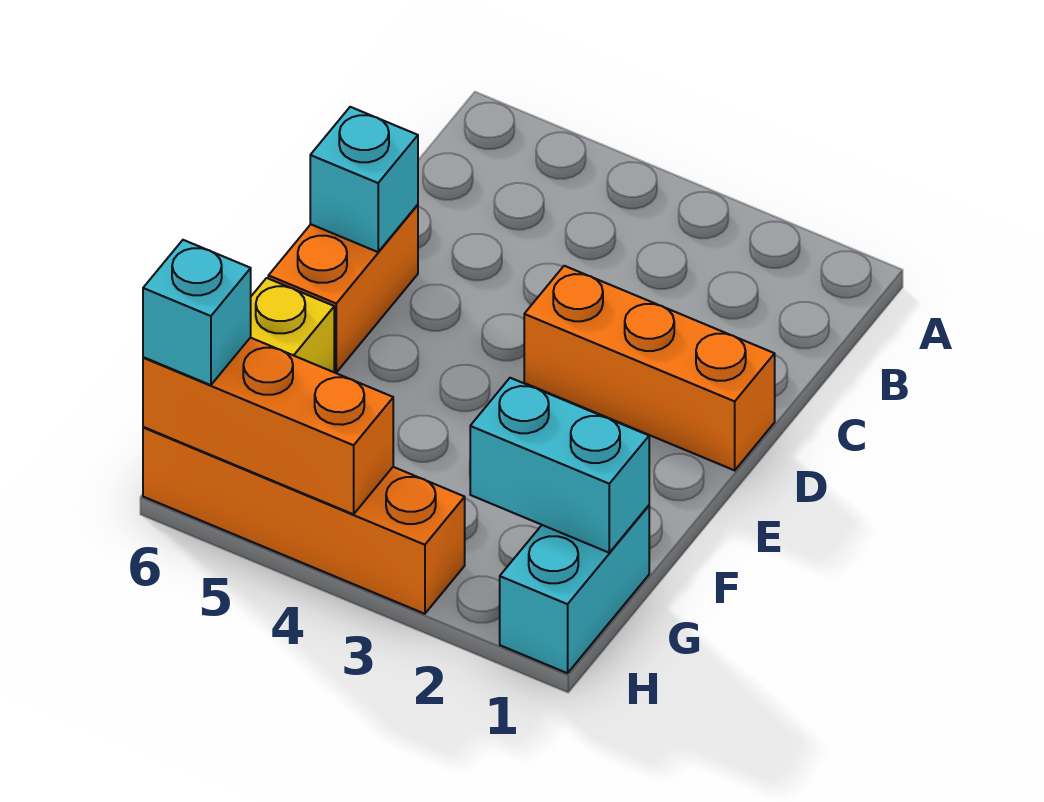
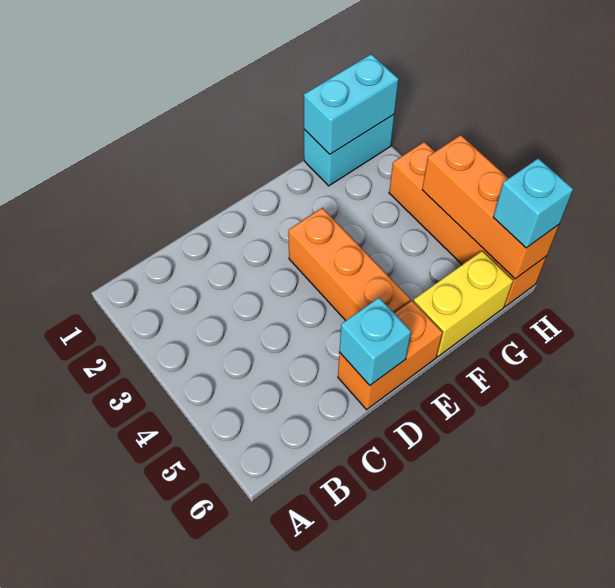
orange brick D1:D3 level 1 -> orange brick E3:E5 level 1
cyan brick G1:G2 level 2 -> cyan brick G1:H1 level 2

